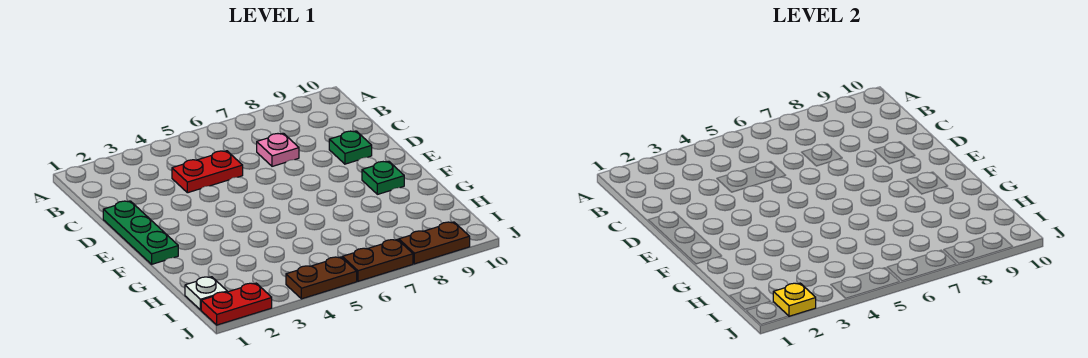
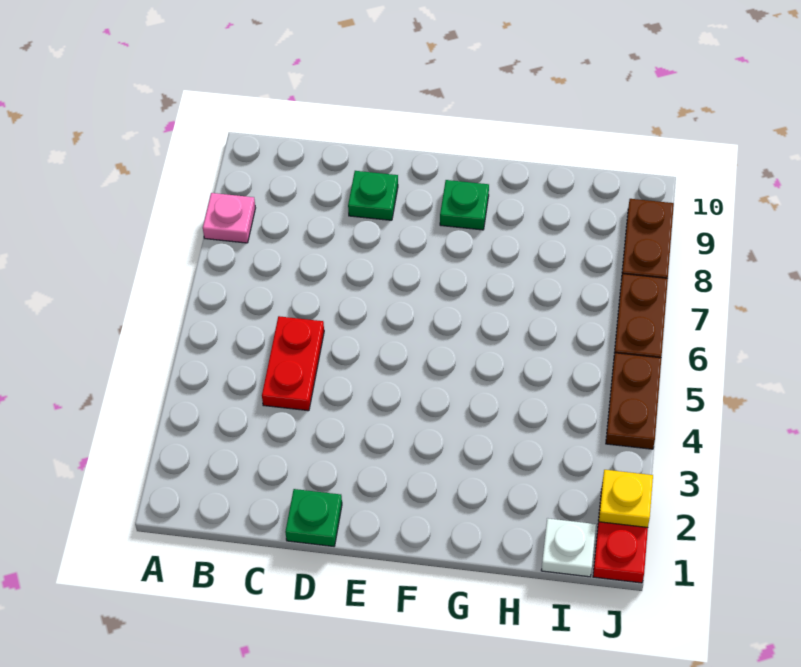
pink plate C7 level 1 -> pink plate A8 level 1
green plate D1:F1 level 1 -> green plate D1 level 1

